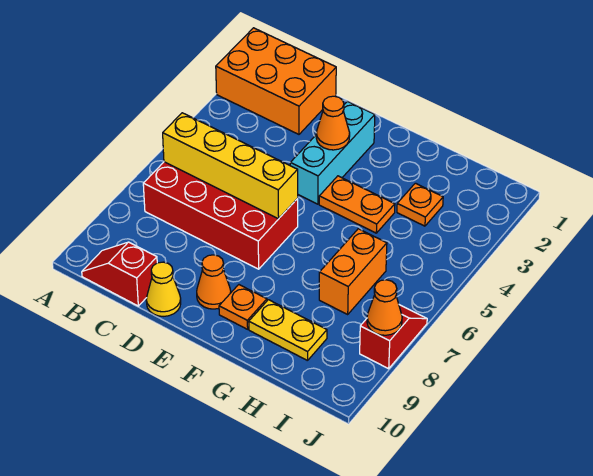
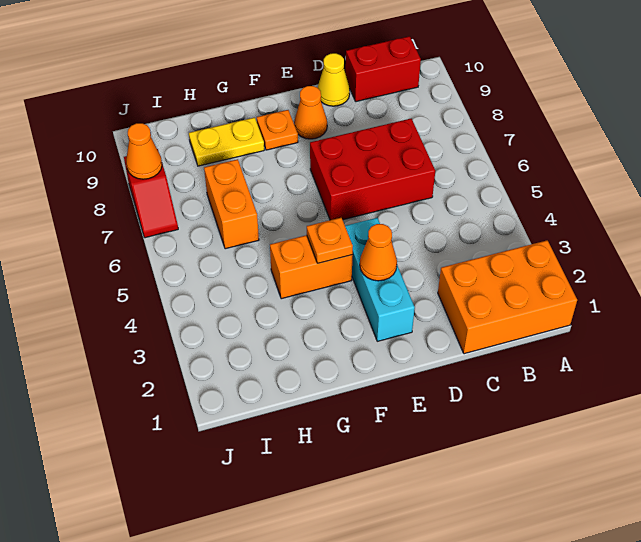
red brick B6:E7 level 1 -> red brick C6:E7 level 1
yellow brick B6:E6 level 2 -> none
red slope B10:C10 level 1 top C -> red brick B10:C10 level 1
orange plate F4:G4 level 1 -> orange brick F4:G4 level 1
orange plate H3 level 1 -> orange plate F4 level 2

